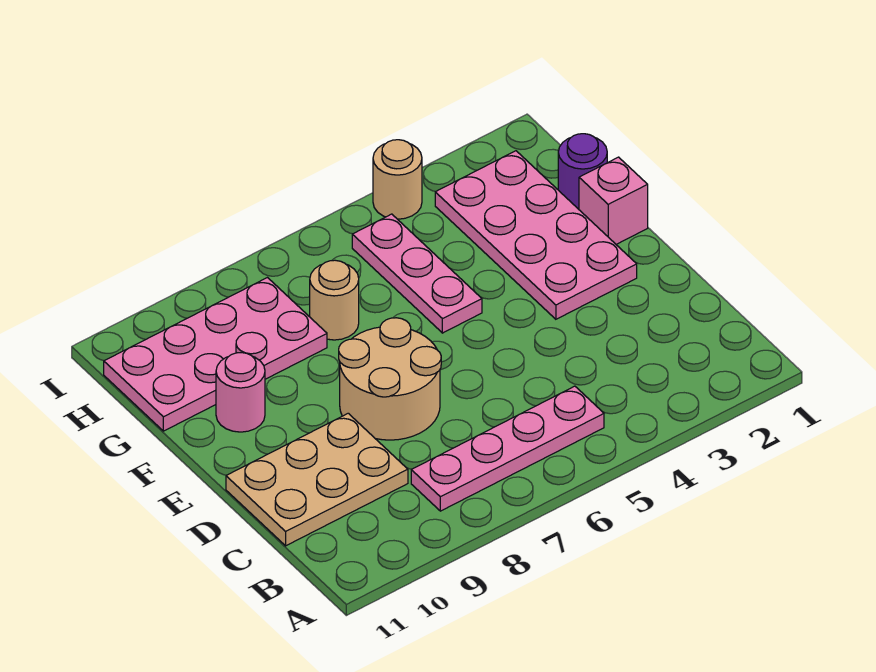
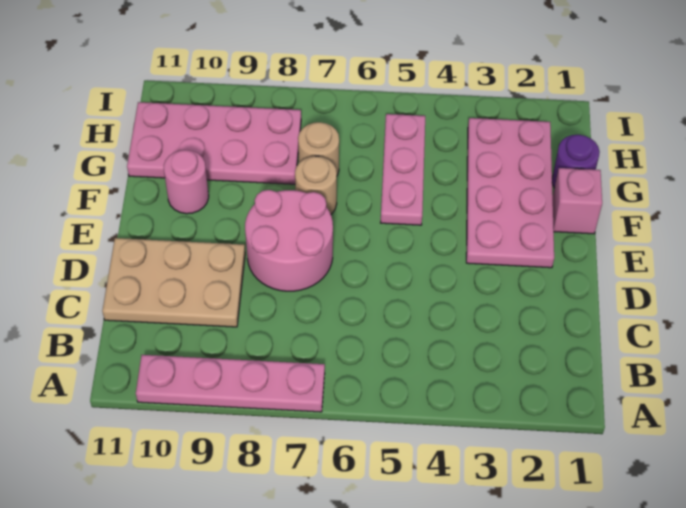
pink plate B5:B8 level 1 -> pink plate A7:A10 level 1
tan round brick D7:E8 level 1 -> pink round brick D7:E8 level 1
tan round brick I4 level 1 -> tan round brick F7 level 1

